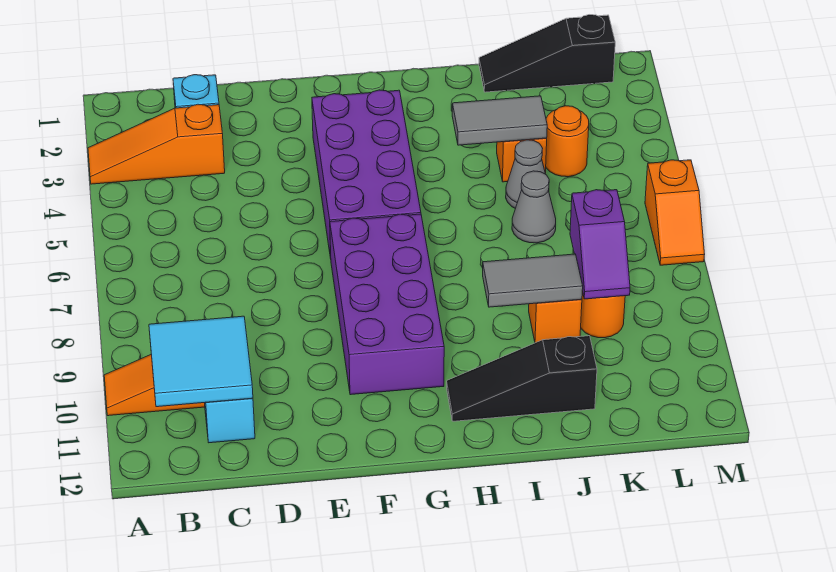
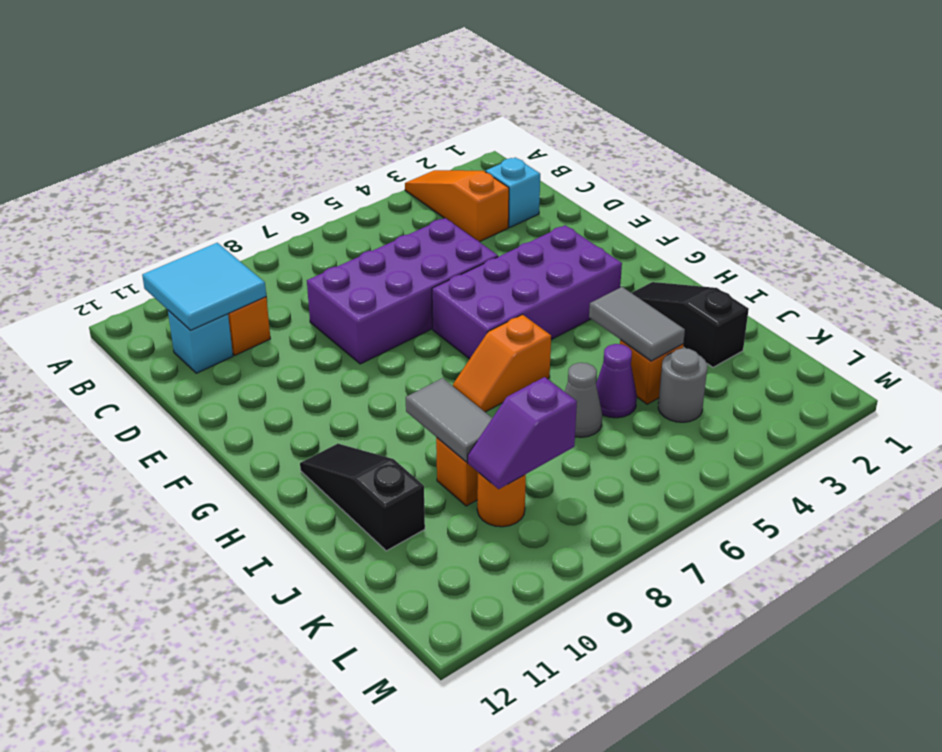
purple brick F7:G10 level 1 -> purple brick D5:E8 level 1
black slope J1:L1 level 1 top L -> black slope H2:J2 level 1 top J
grey cone J5 level 1 -> purple cone J5 level 1
orange round brick K4 level 1 -> grey round brick K4 level 1
orange slope M6:M7 level 1 top 6 -> orange slope H6:H7 level 1 top 6

